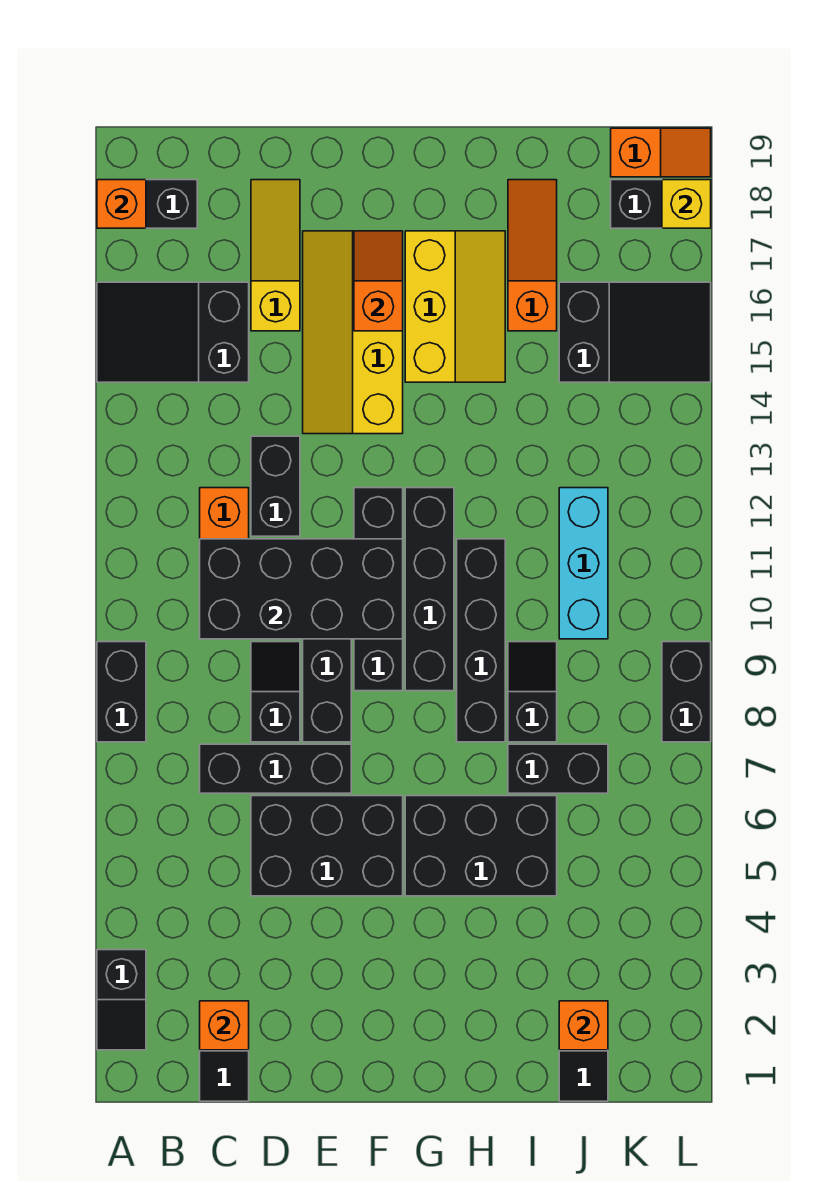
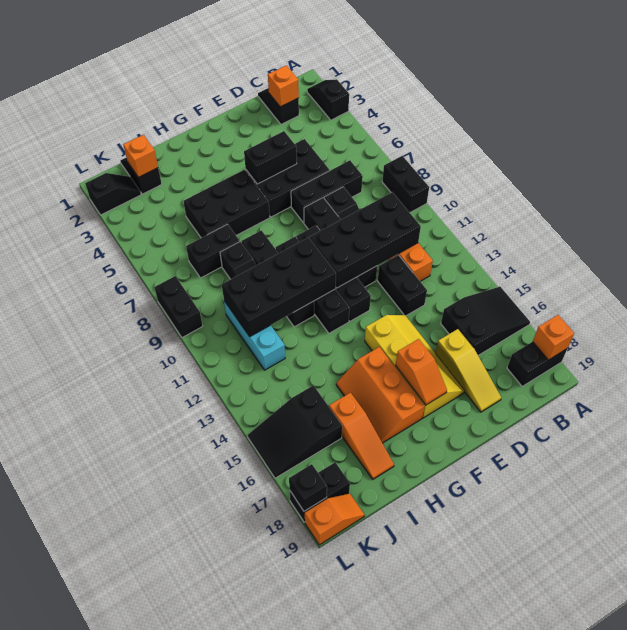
none -> black brick E5:F5 level 2
none -> black brick G10:J11 level 2
yellow slope G15:H17 level 1 top G -> orange slope G15:H17 level 1 top G
none -> black slope K2:L2 level 1 top L
orange slope K19:L19 level 1 top K -> orange slope K19:L19 level 1 top L
yellow brick L18 level 2 -> black brick L18 level 2

